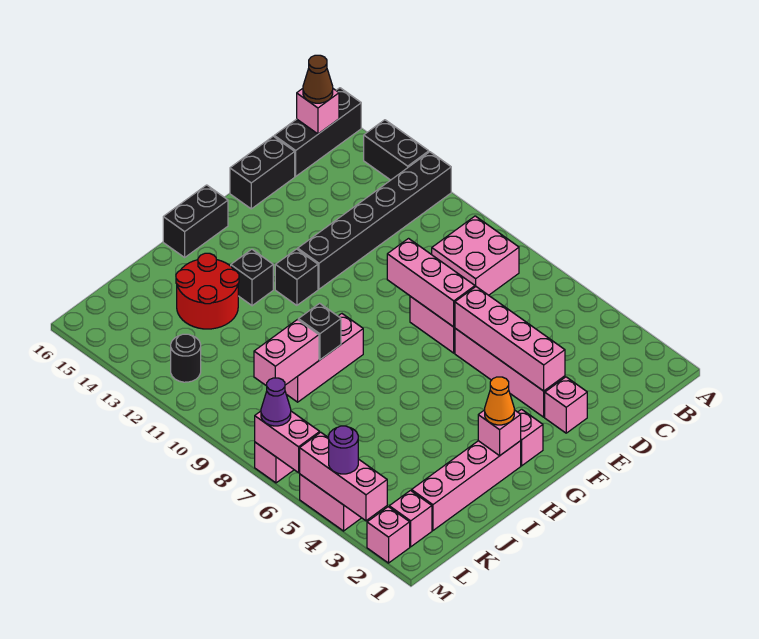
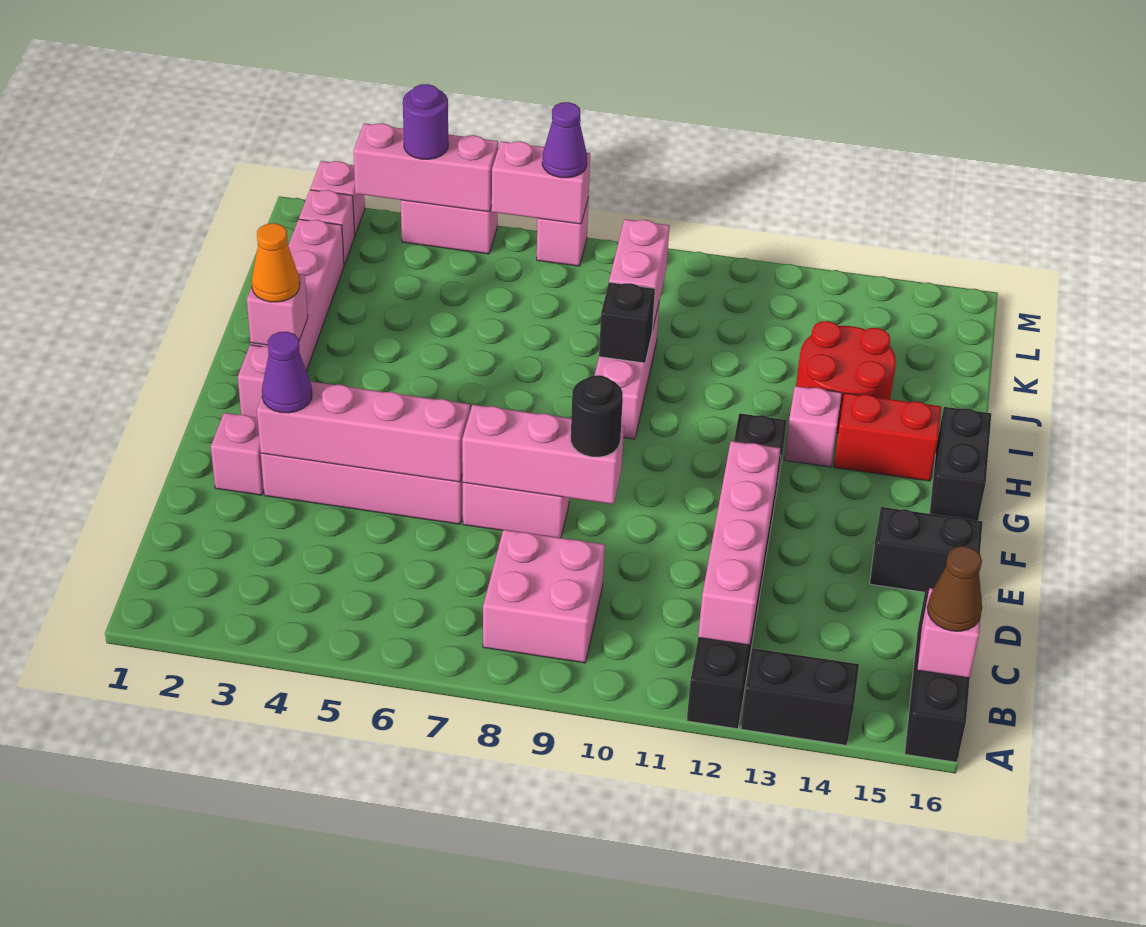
none -> pink brick B12:E12 level 2
black brick D16:E16 level 1 -> black brick E15:E16 level 1
none -> purple cone E3 level 3
black brick H13 level 1 -> pink brick H13 level 1
none -> red brick H14:H15 level 1
black round brick L12 level 1 -> black round brick E9 level 3

